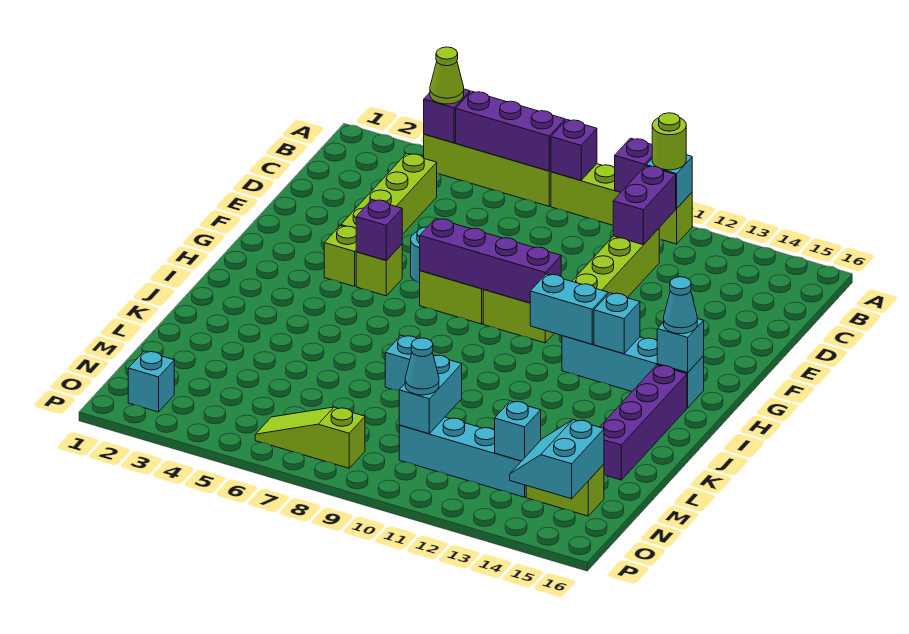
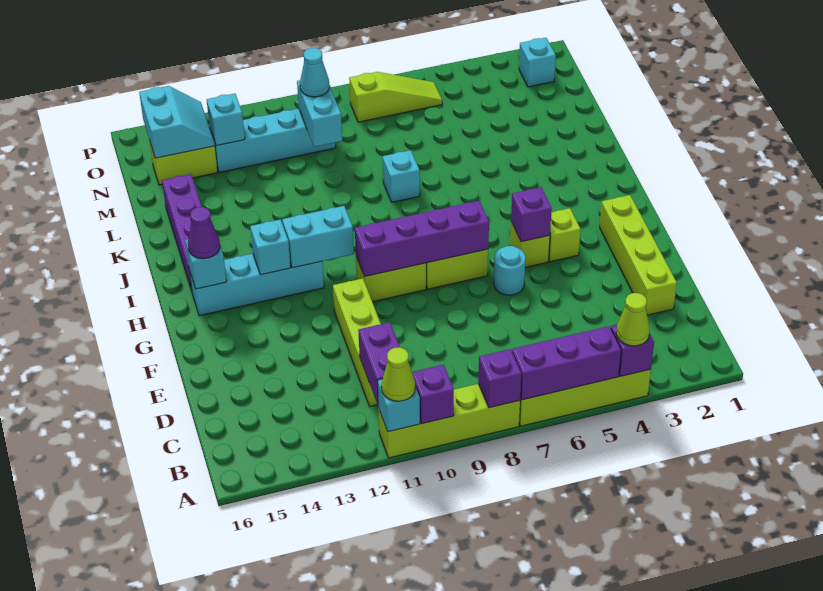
lime round brick A11 level 3 -> lime cone A11 level 3
lime brick C4:F4 level 1 -> lime brick D2:G2 level 1
cyan cone H15 level 3 -> purple cone H15 level 3

